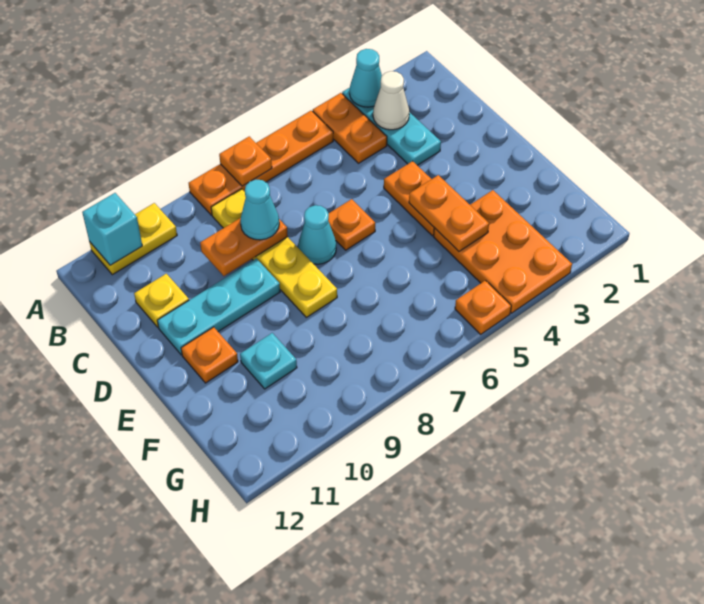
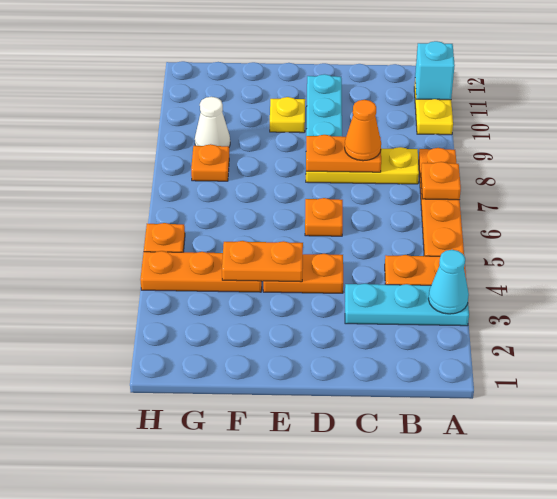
white cone B3 level 2 -> white cone G9 level 1
yellow plate B8:E8 level 1 -> yellow plate B8:D8 level 1
orange plate C8:C9 level 2 -> orange plate C8:D8 level 2
cyan cone C8 level 3 -> orange cone C8 level 3
yellow plate C11 level 1 -> yellow plate E10 level 1
cyan cone D7 level 1 -> none
orange plate E11 level 1 -> orange plate G8 level 1
orange plate F3:H4 level 1 -> orange plate F4:H4 level 1
cyan plate F10 level 1 -> none

